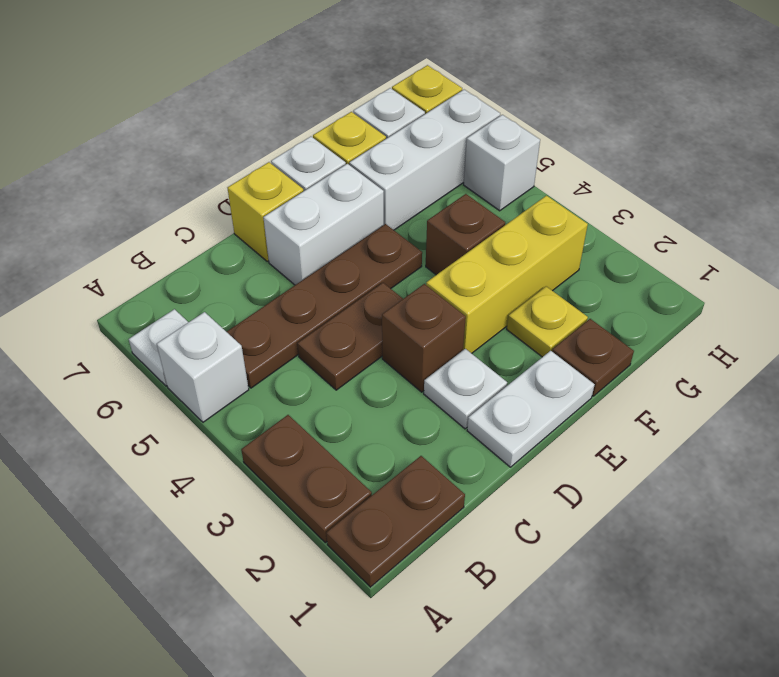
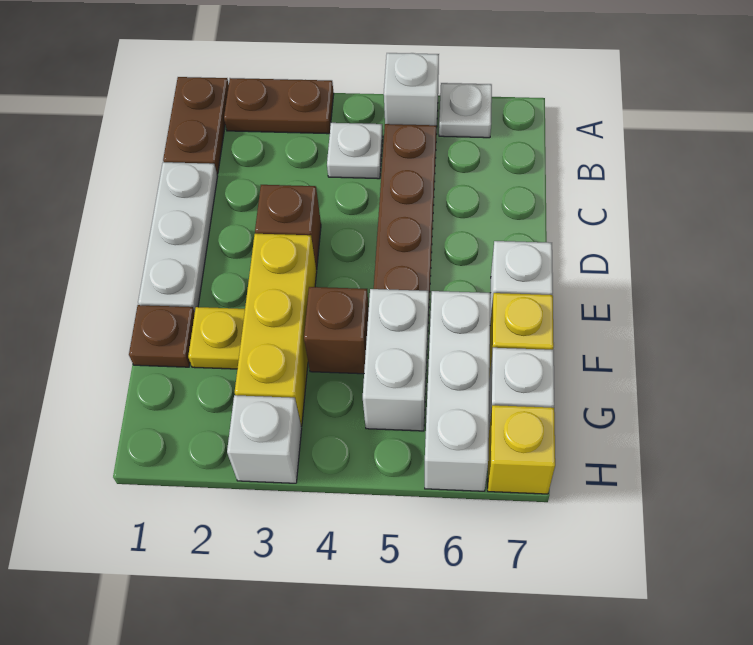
brown plate C4:D4 level 1 -> none
white plate D1:E1 level 1 -> white plate C1:E1 level 1
white plate D2 level 1 -> white plate B4 level 1
white brick D6:E6 level 1 -> white brick F5:G5 level 1
yellow brick D7 level 1 -> none
white brick H5 level 1 -> white brick H3 level 1

